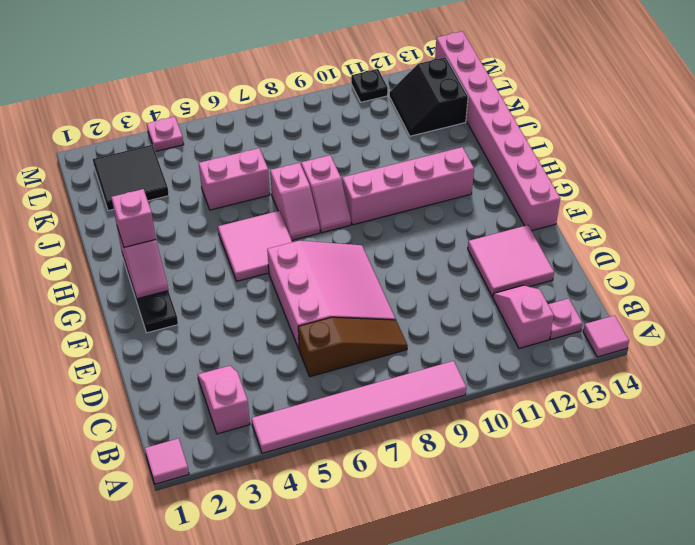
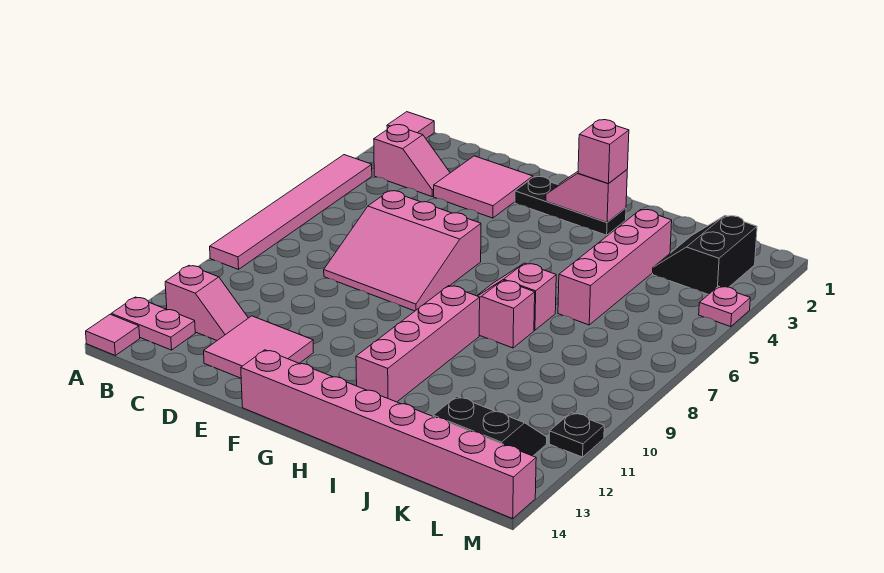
pink plate B13 level 1 -> pink plate A13:B13 level 1
brown slope C6:C8 level 1 top 6 -> none
pink tile G5:H6 level 1 -> pink tile D2:E3 level 1
pink brick J5:J6 level 1 -> pink brick J3:J6 level 1
black tile K2:L3 level 1 -> black slope K2:L3 level 1 top L

